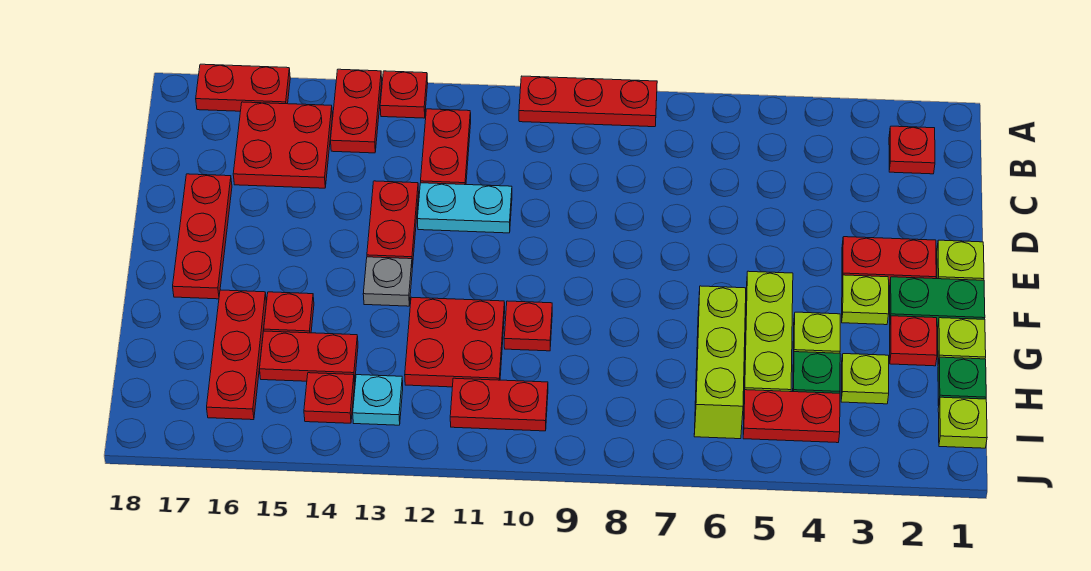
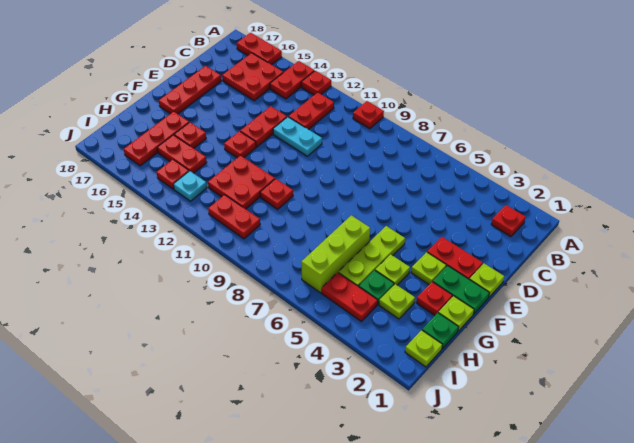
red plate A8:A10 level 1 -> red plate A10 level 1
grey plate F13 level 1 -> red plate F13 level 1

